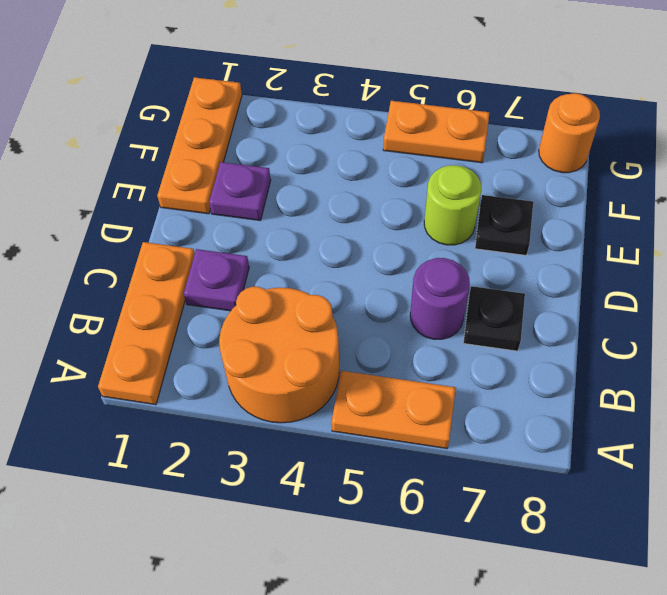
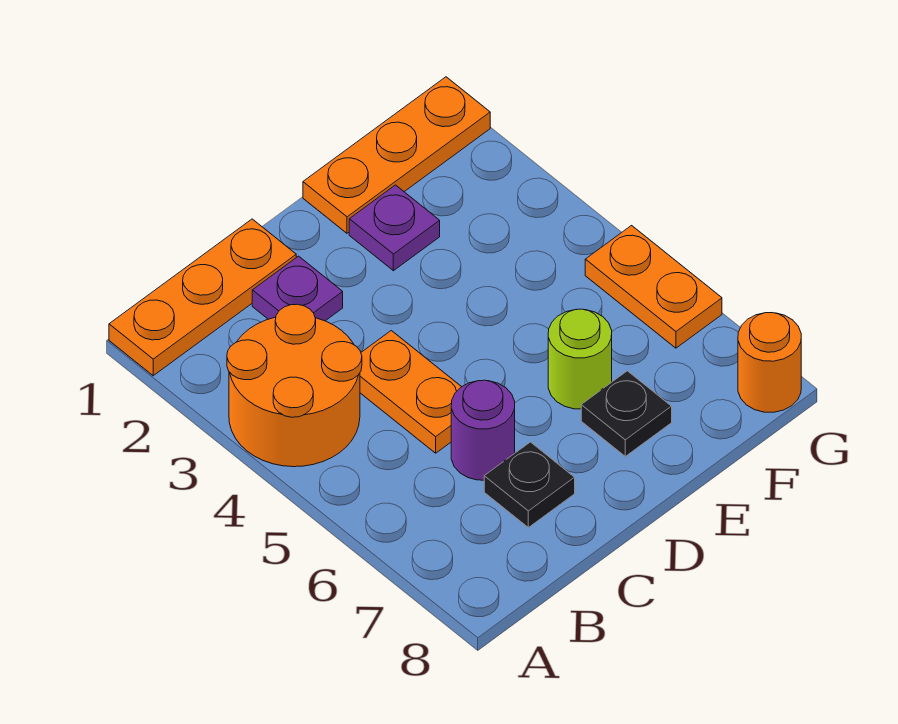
orange plate A5:A6 level 1 -> orange plate C4:C5 level 1

